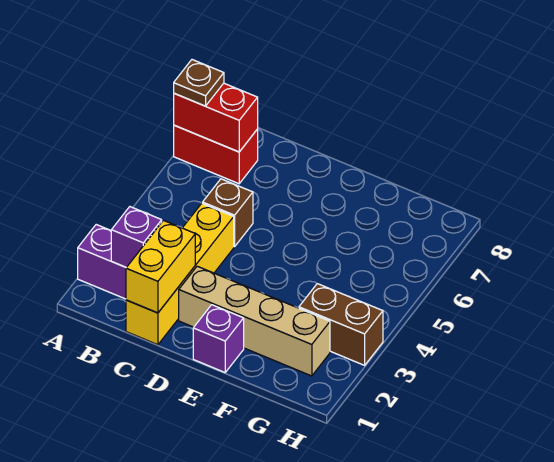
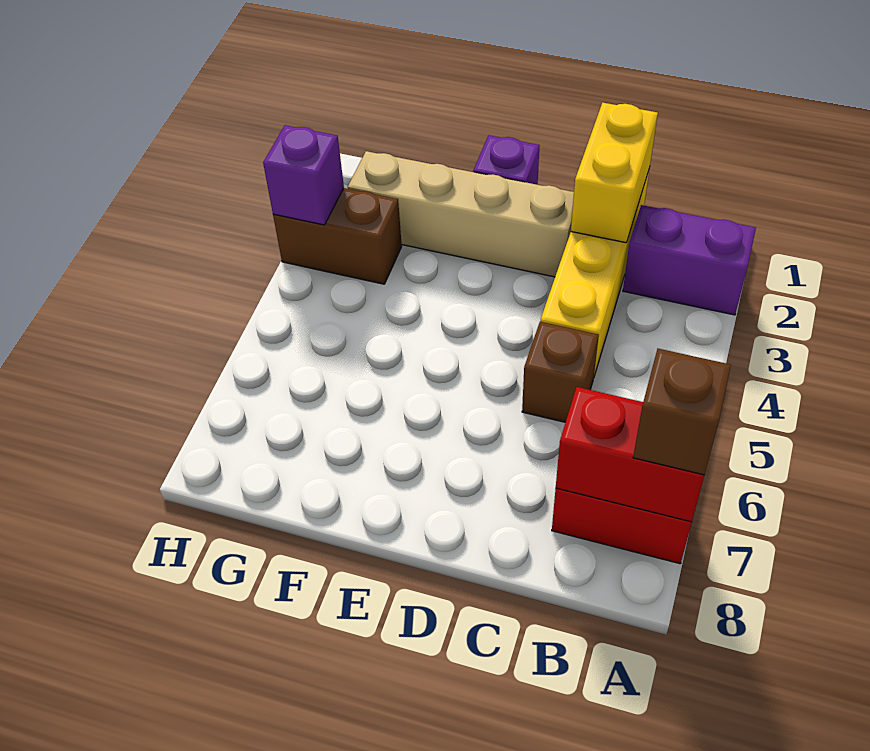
brown plate A7 level 3 -> brown brick A7 level 3
purple brick B2 level 2 -> purple brick H3 level 2

